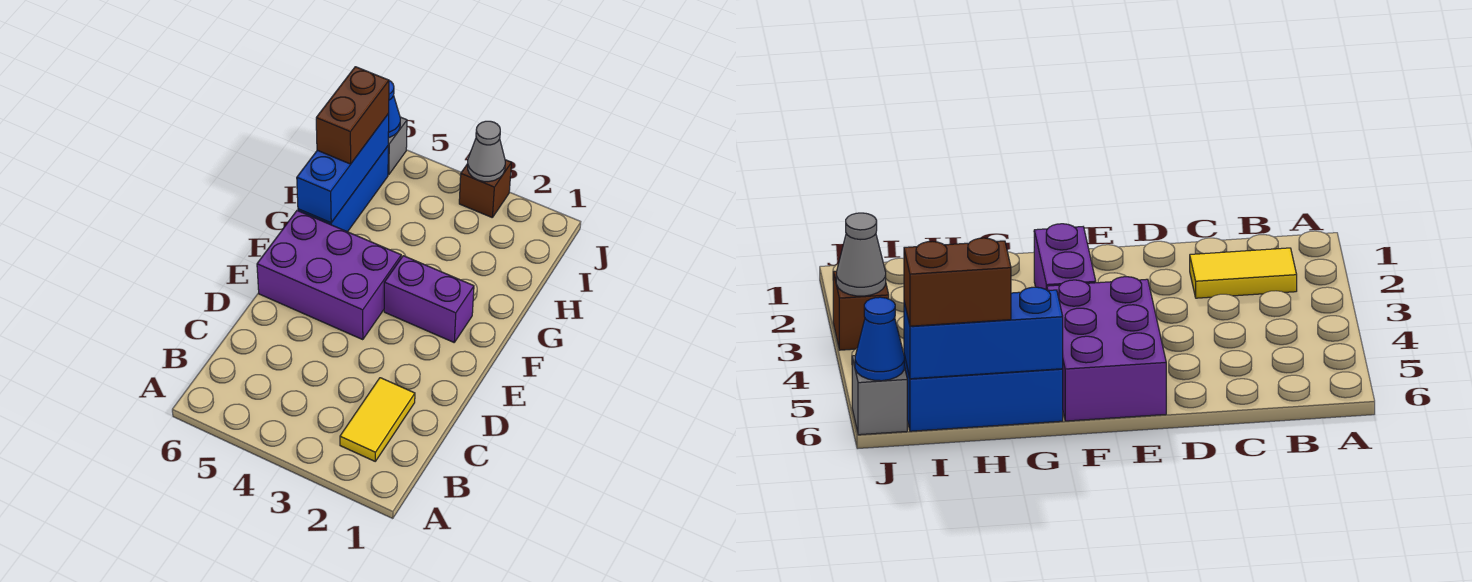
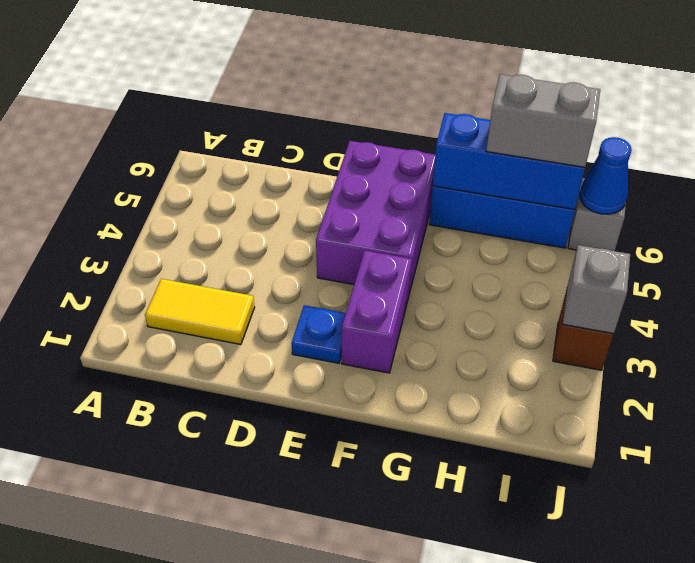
none -> blue plate E2 level 1
brown brick H6:I6 level 3 -> grey brick H6:I6 level 3
grey cone J3 level 2 -> grey brick J3 level 2

